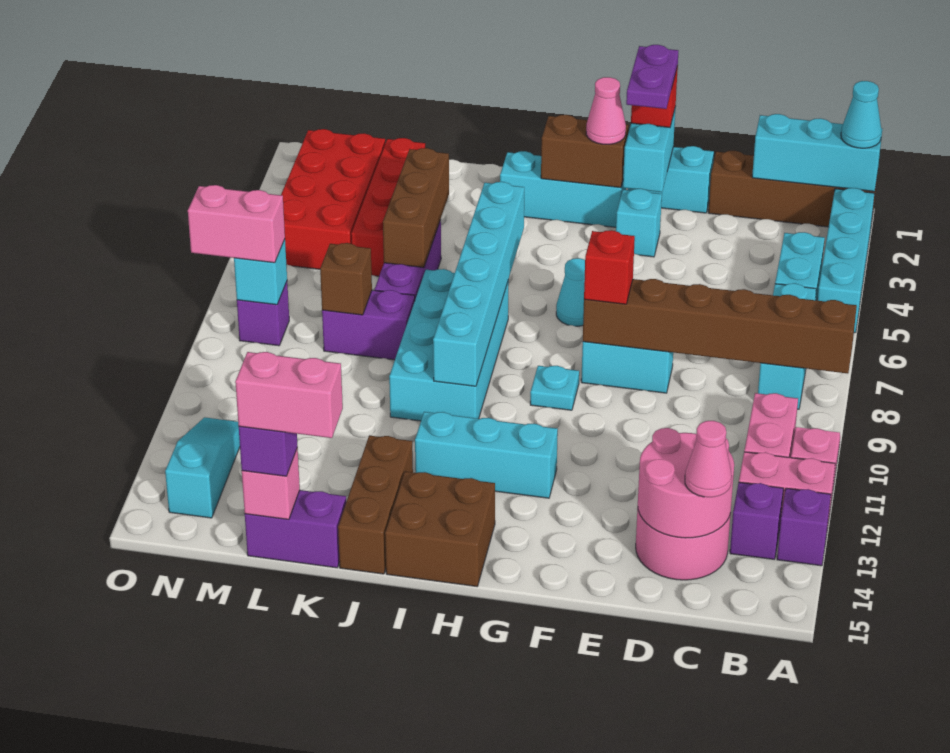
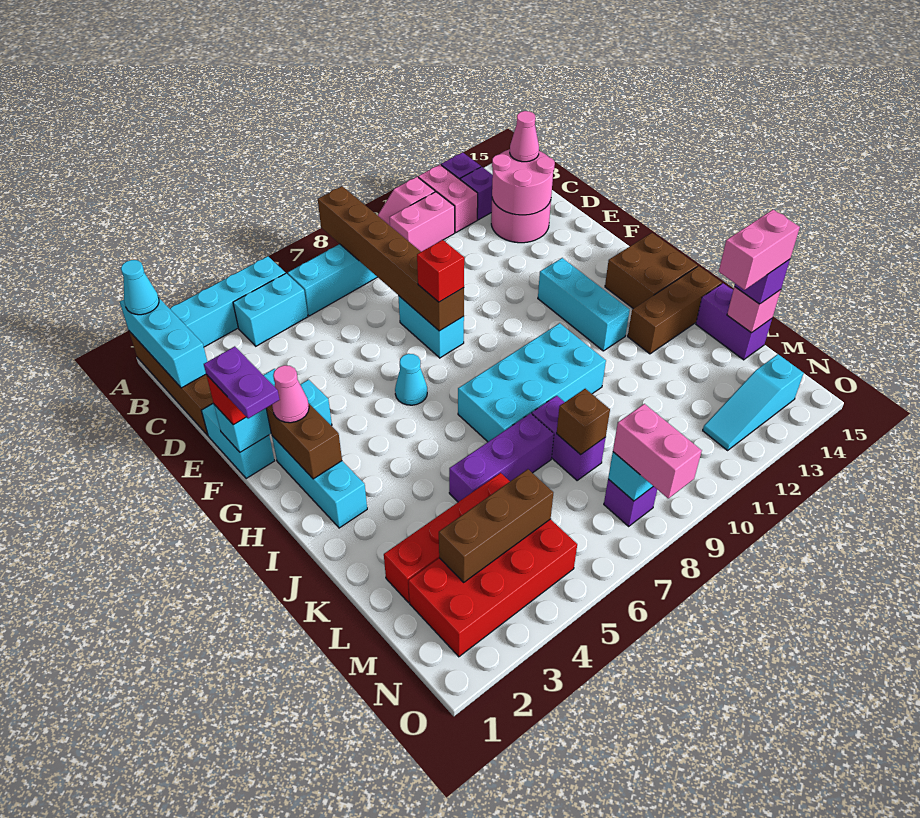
purple plate F1:F2 level 4 -> purple plate F1:G1 level 4
cyan plate G9 level 1 -> none
cyan brick I5:I10 level 2 -> none
brown brick K4:K6 level 2 -> brown brick M3:M5 level 2
pink brick K15:L15 level 4 -> pink brick L14:L15 level 4

